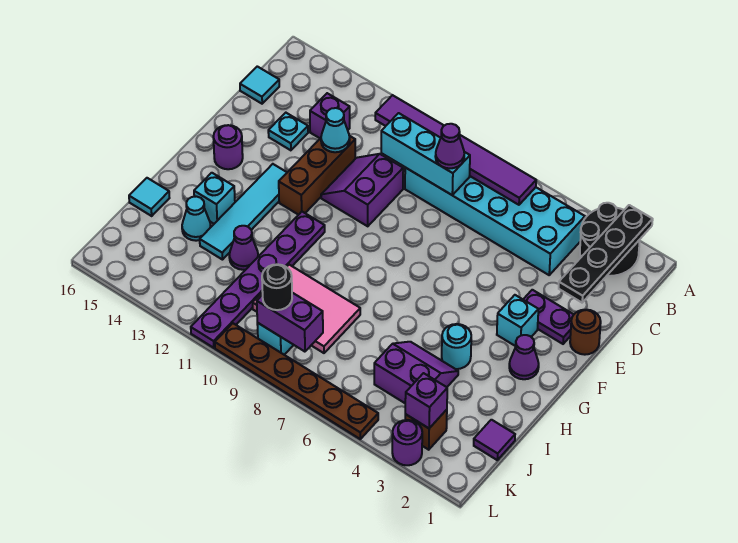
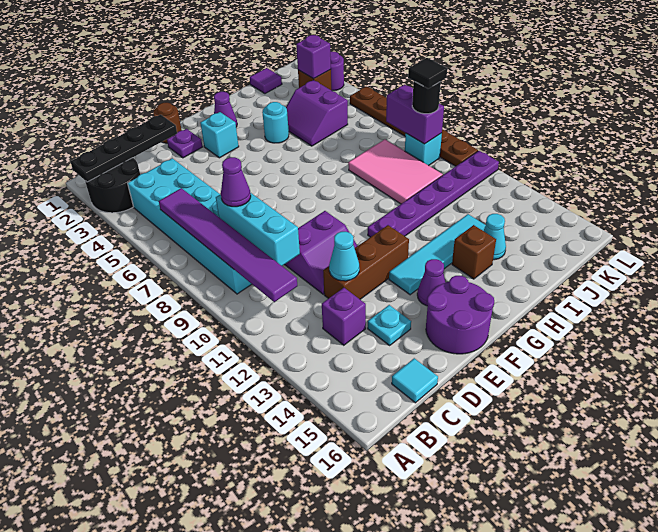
purple plate E2:E3 level 1 -> purple plate E2 level 1
purple round brick F15 level 1 -> purple round brick E15:F16 level 1
cyan brick H14 level 1 -> brown brick H14 level 1
purple cone I12 level 1 -> purple cone F14 level 1
cyan tile I16 level 1 -> none
none -> black tile K9 level 4

